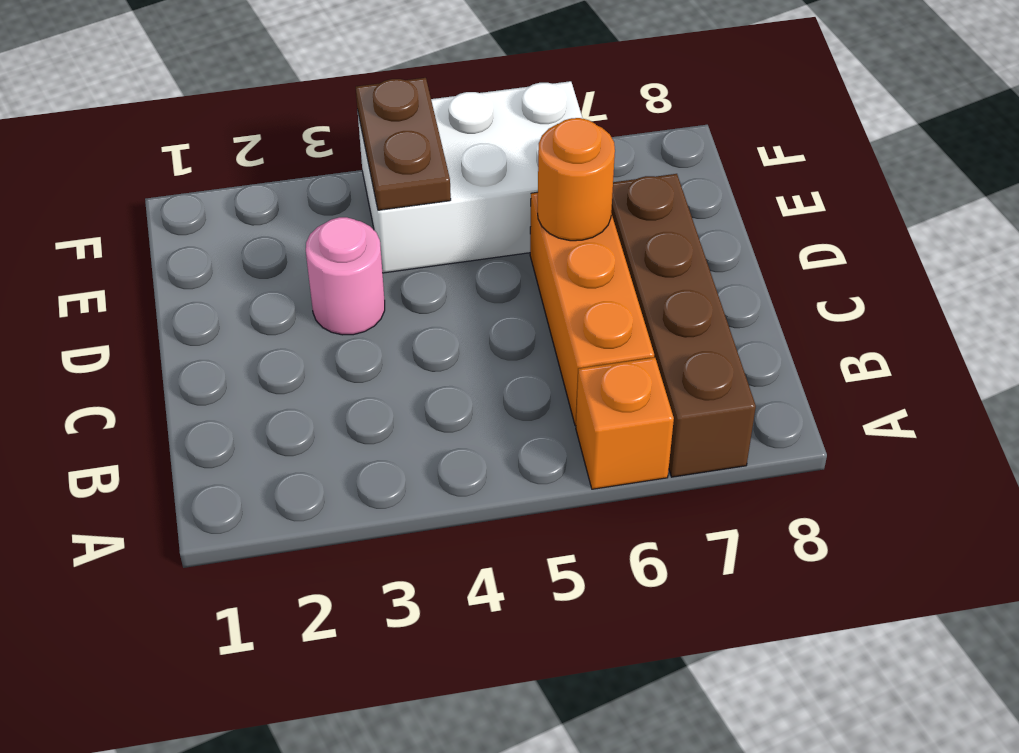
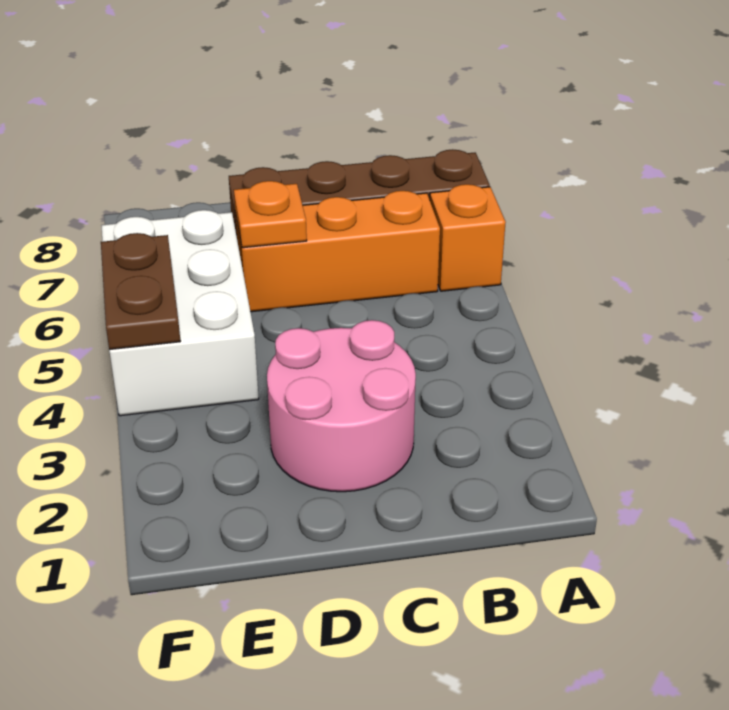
pink round brick D3 level 1 -> pink round brick C2:D3 level 1
orange round brick D6 level 2 -> orange plate D6 level 2
brown plate E4:F4 level 2 -> brown plate F4:F5 level 2

